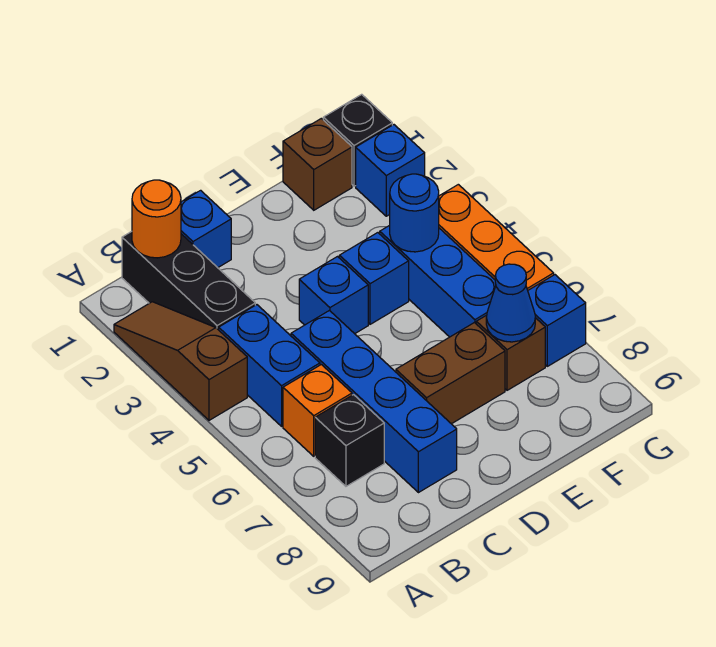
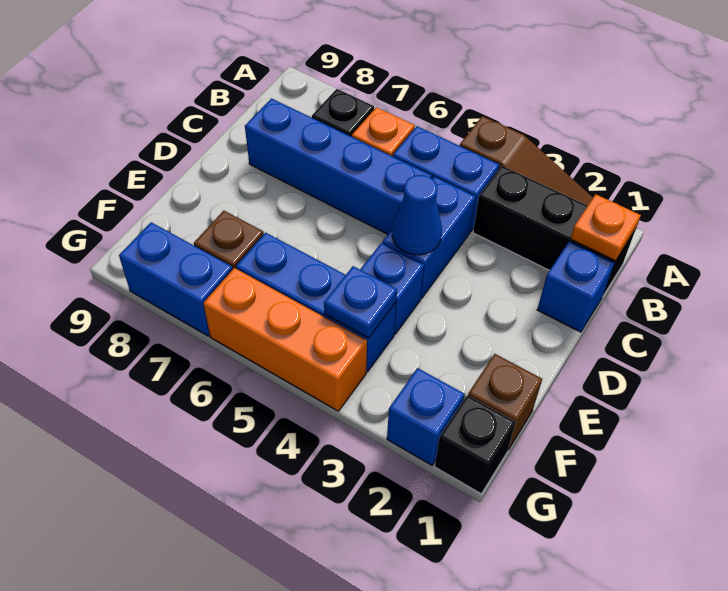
orange round brick B1 level 2 -> orange plate B1 level 2
blue brick D4 level 1 -> blue brick C4:D4 level 1
brown brick D7:E7 level 1 -> none
blue round brick F4 level 2 -> blue plate F4 level 2
blue cone F7 level 2 -> blue cone D4 level 2
blue brick G7 level 1 -> blue brick G7:G8 level 1

